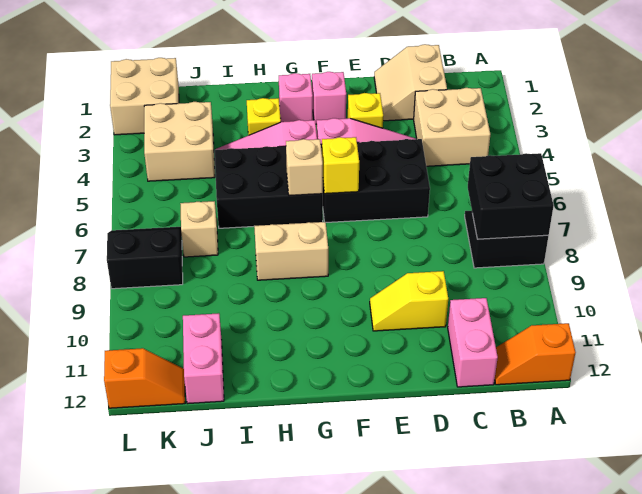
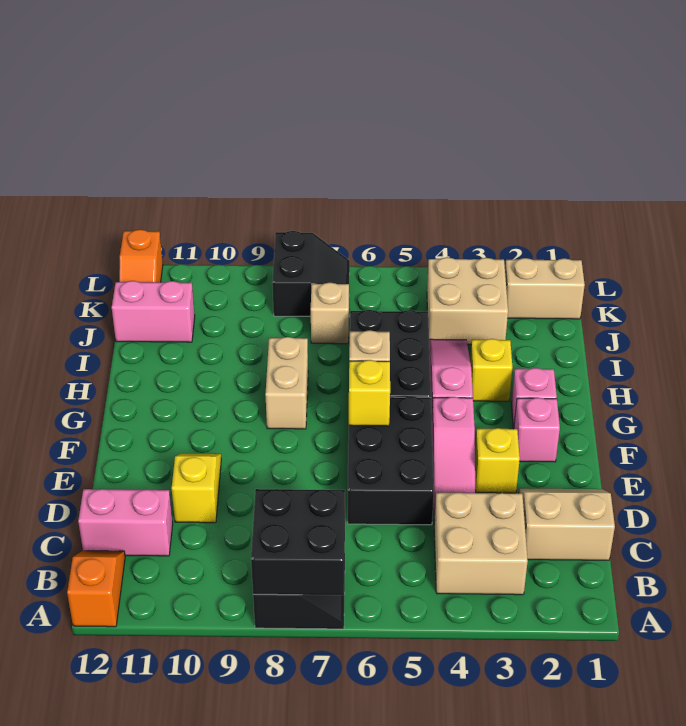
tan brick K1:L2 level 1 -> tan brick K1:K2 level 1

